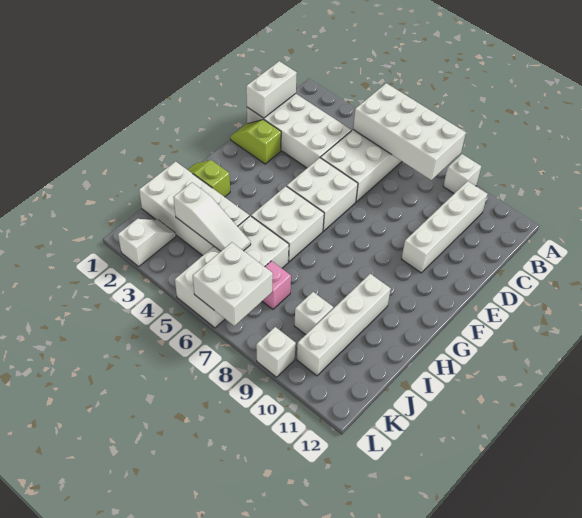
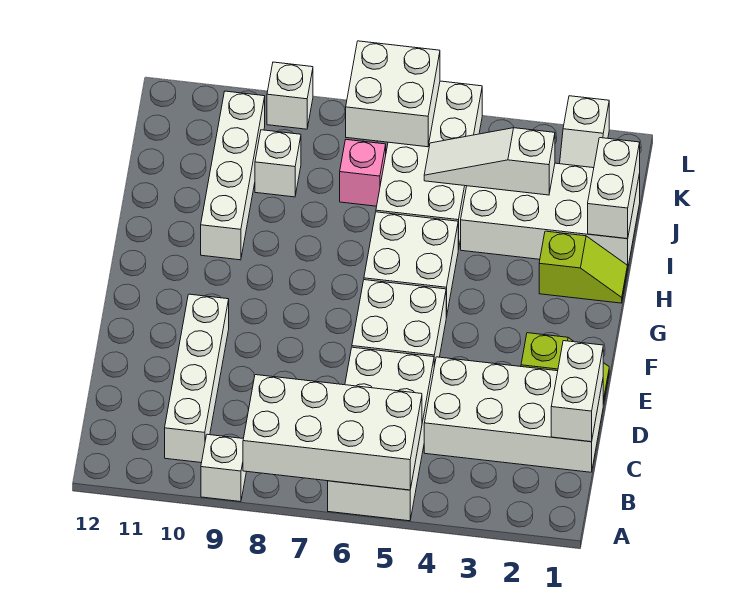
none -> white brick I1:J1 level 2

